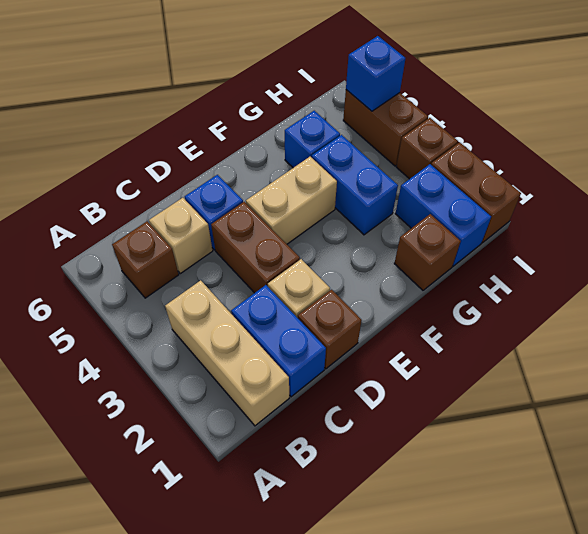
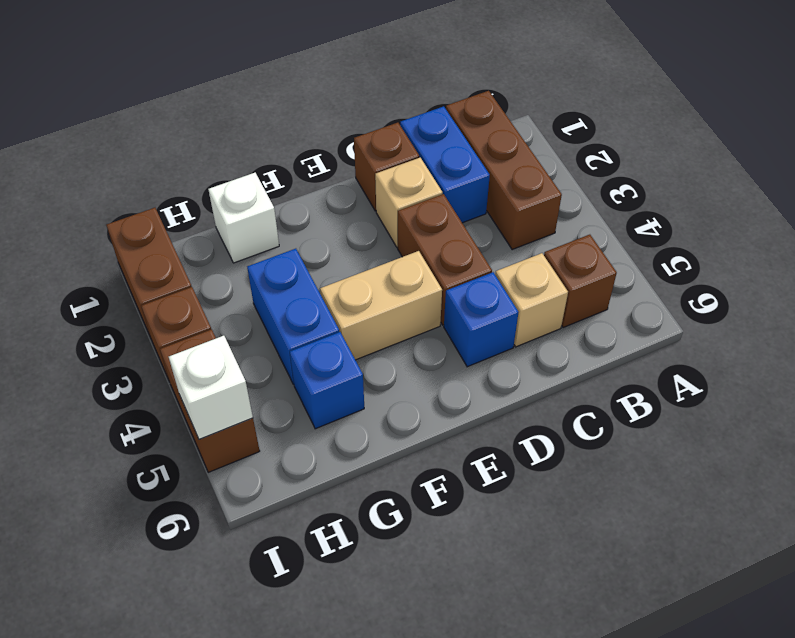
tan brick B1:B3 level 1 -> brown brick B1:B3 level 1
brown brick G1 level 1 -> white brick G1 level 1
blue brick H1:H2 level 1 -> none
blue brick I5 level 2 -> white brick I5 level 2

